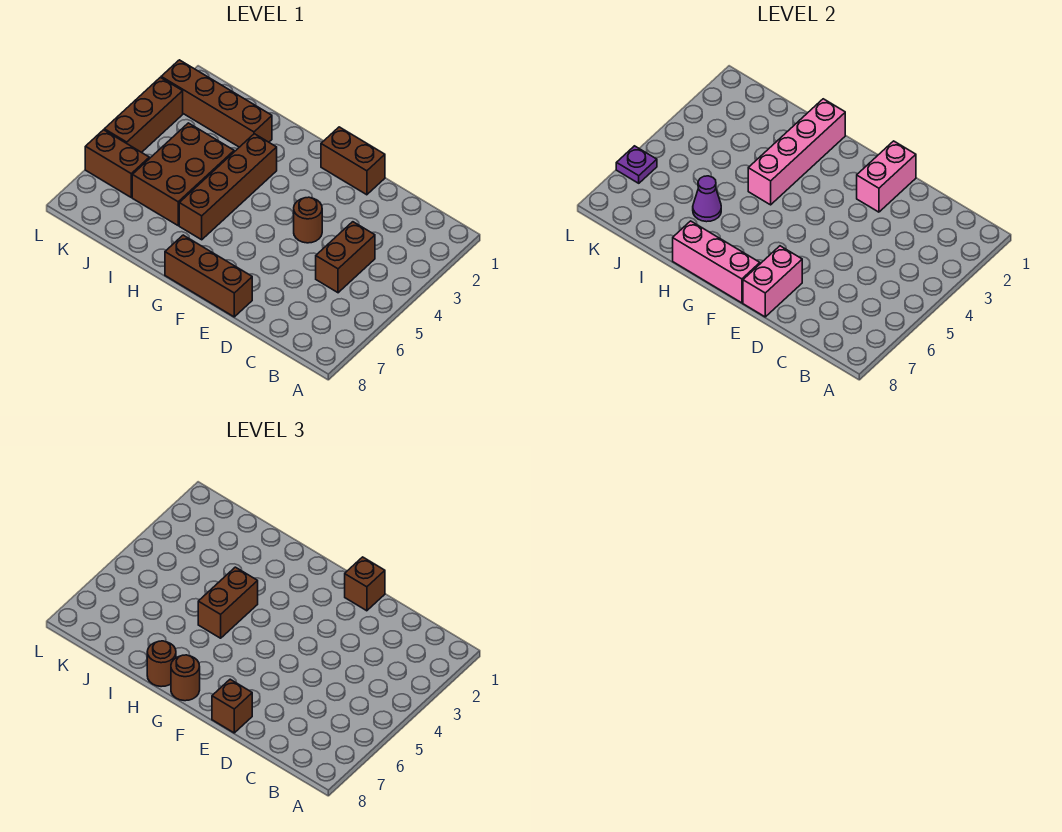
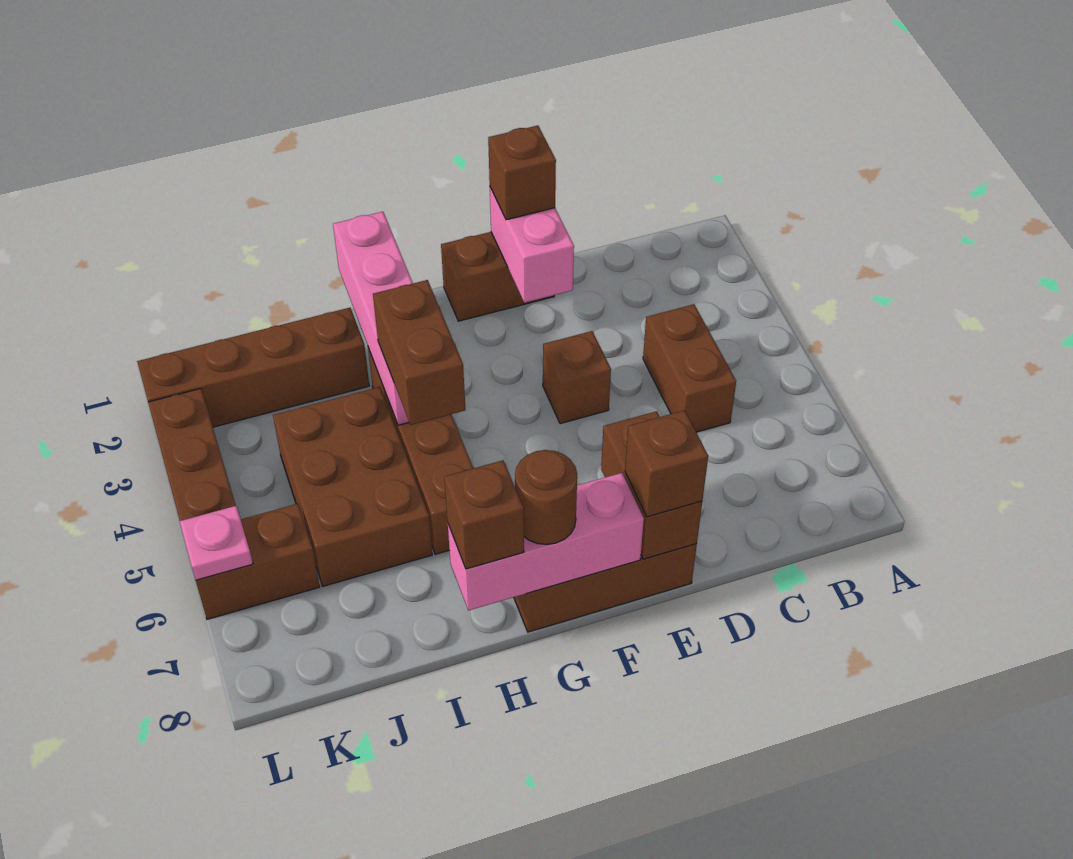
brown round brick E4 level 1 -> brown brick E4 level 1
pink brick E7:E8 level 2 -> brown brick E7:E8 level 2
brown round brick H8 level 3 -> brown brick H8 level 3
purple cone I6 level 2 -> none
purple plate L6 level 2 -> pink plate L6 level 2

